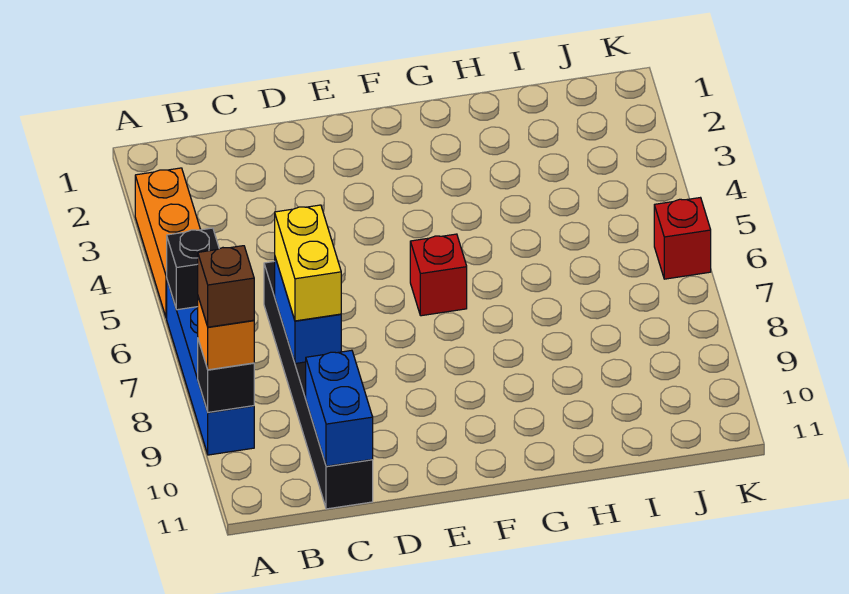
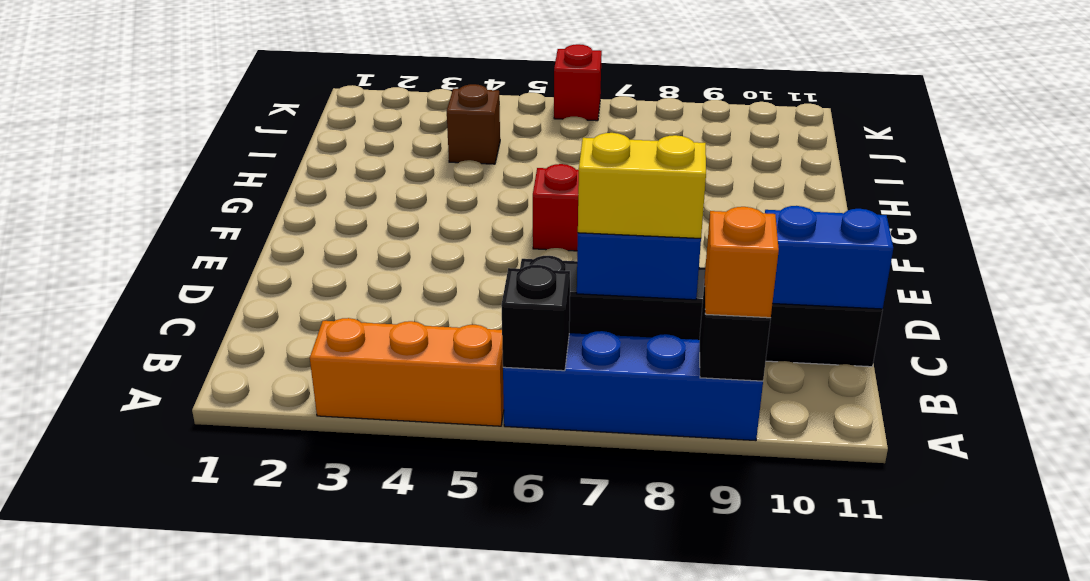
brown brick A9 level 4 -> brown brick I4 level 1

